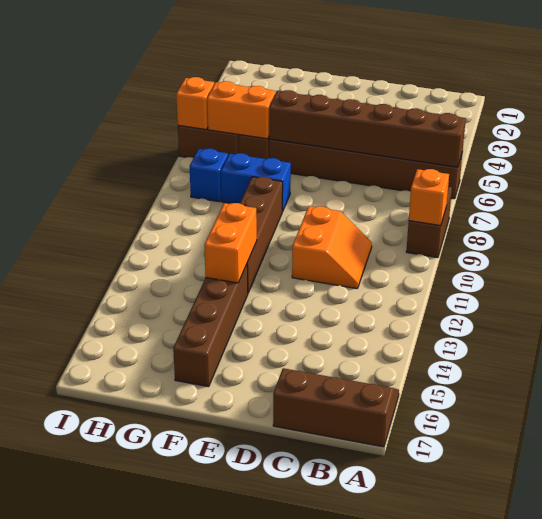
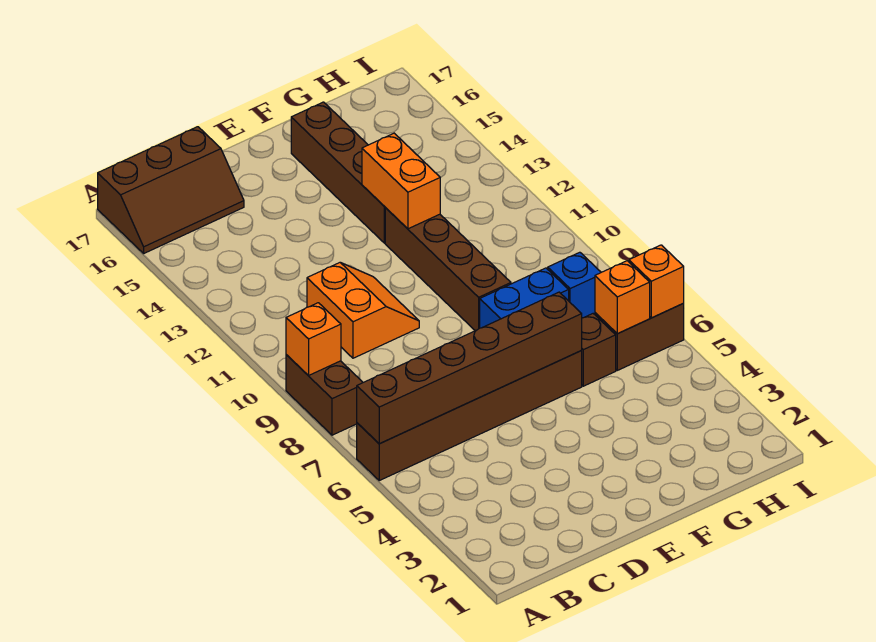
orange slope C10:D11 level 1 top D -> orange slope C10:D11 level 1 top C
orange brick G6:H6 level 2 -> orange brick H6 level 2

